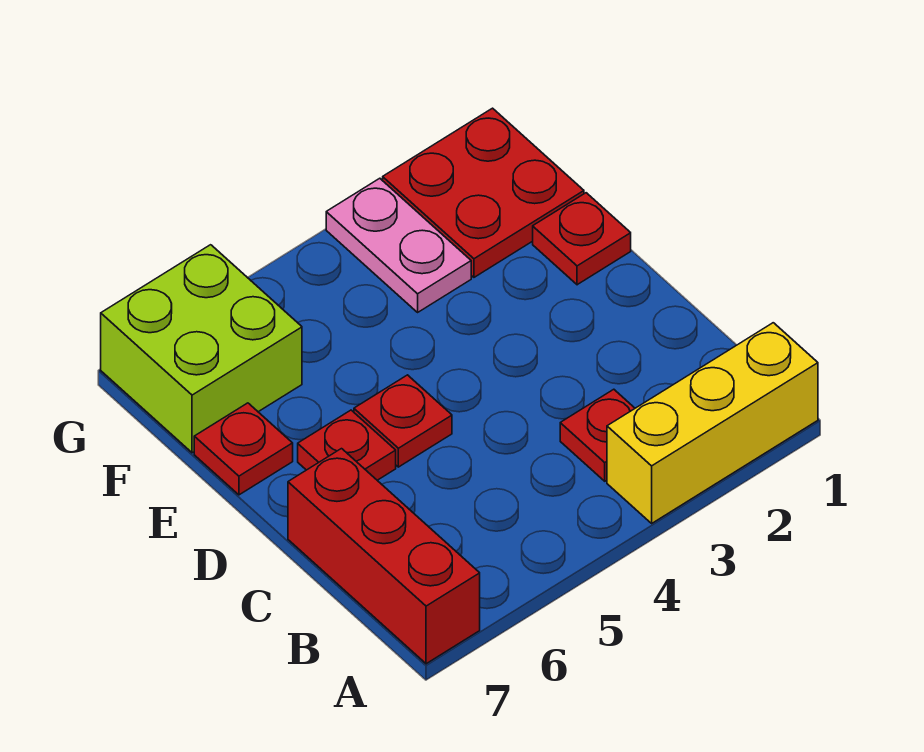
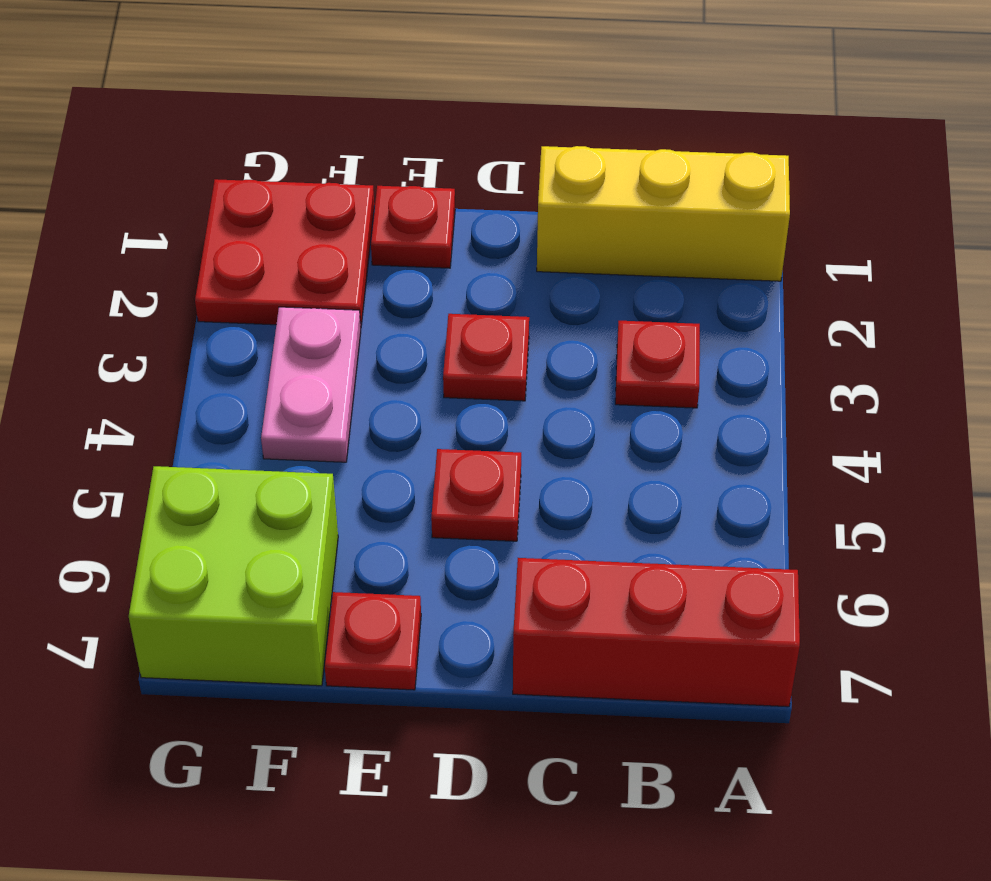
yellow brick A1:A3 level 1 -> yellow brick A1:C1 level 1
red plate D6 level 1 -> red plate D3 level 1
pink plate F3:G3 level 1 -> pink plate F3:F4 level 1

